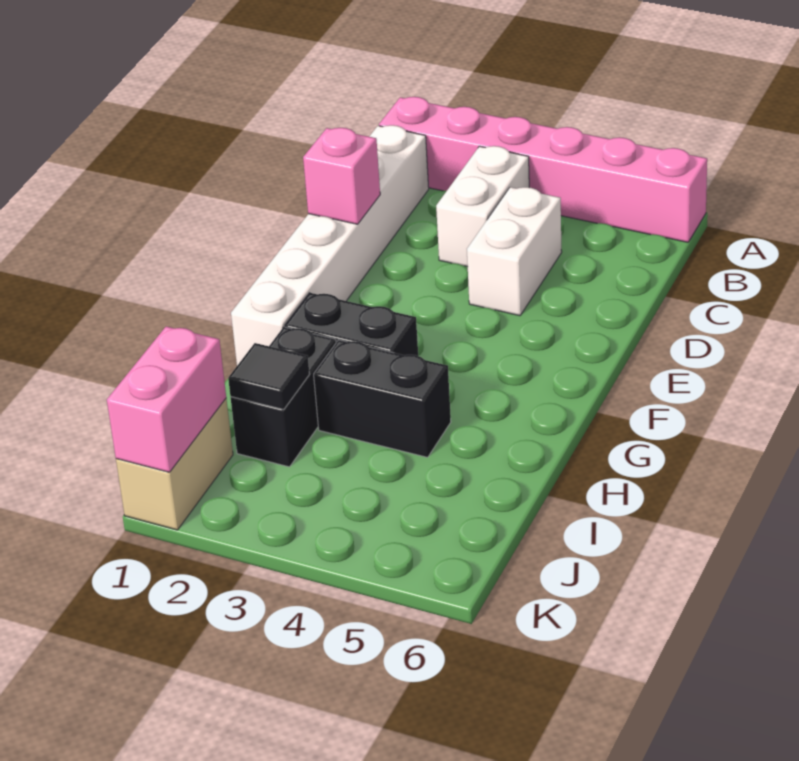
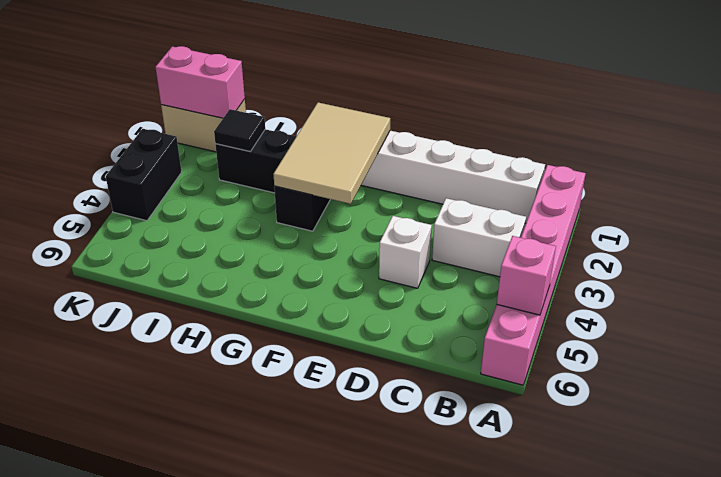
white brick C4:D4 level 1 -> white brick D4 level 1
pink brick D1 level 2 -> pink brick A5 level 2
none -> tan tile F1:G3 level 2
black brick H3:H4 level 1 -> black brick K3:K4 level 1

